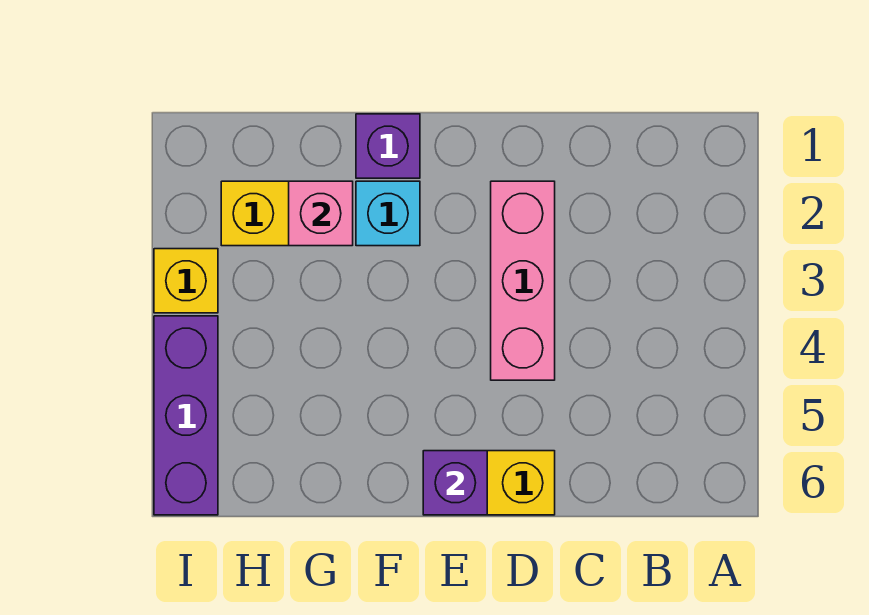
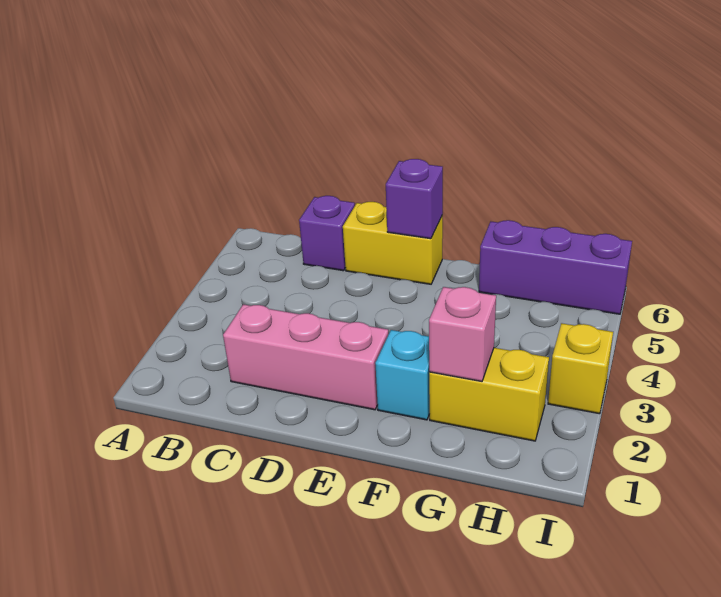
pink brick D2:D4 level 1 -> pink brick C2:E2 level 1
purple brick F1 level 1 -> purple brick C6 level 1
purple brick I4:I6 level 1 -> purple brick G6:I6 level 1

